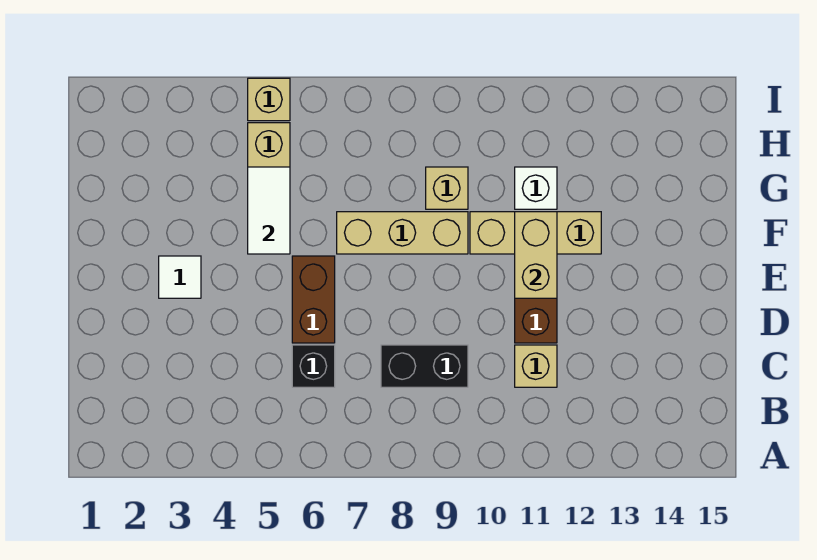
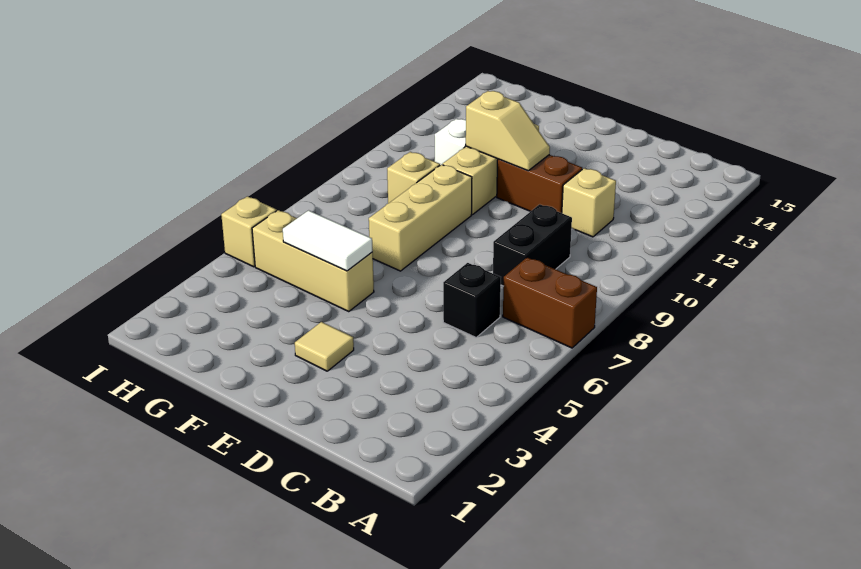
brown brick D6:E6 level 1 -> brown brick A7:B7 level 1
white tile E3 level 1 -> tan tile E3 level 1
tan brick E11:F11 level 2 -> tan slope E11:F11 level 2 top F

